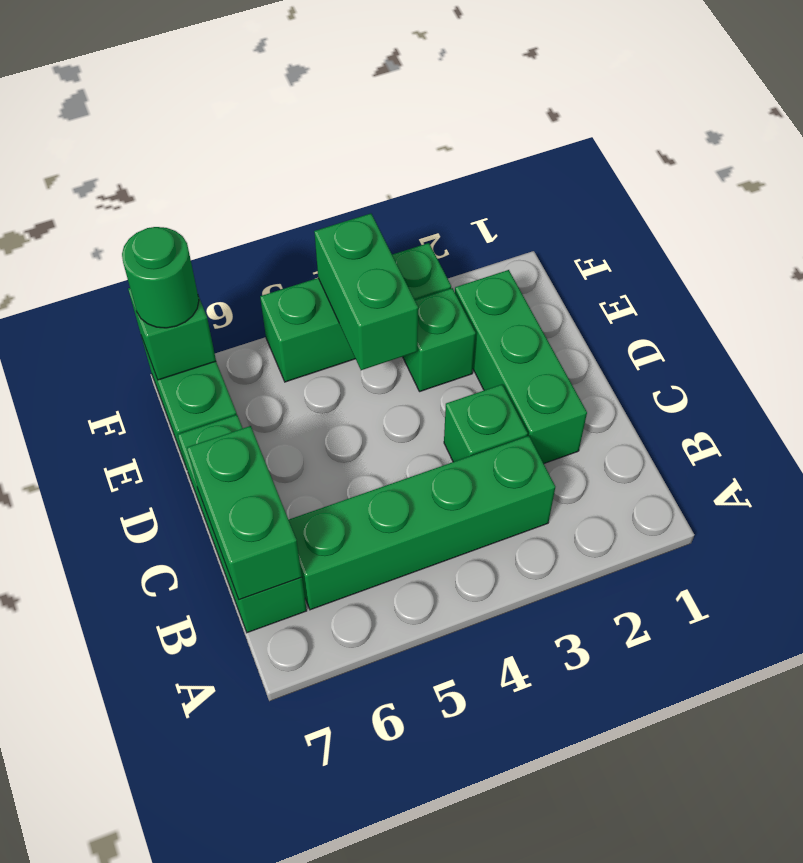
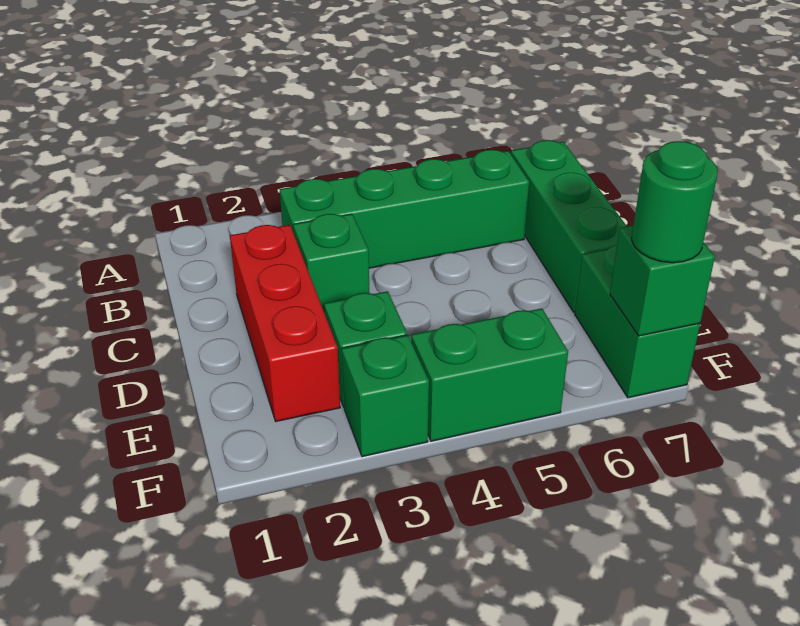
green brick B7:C7 level 2 -> none
green brick C2:E2 level 1 -> red brick C2:E2 level 1
green brick E4:F4 level 2 -> none

